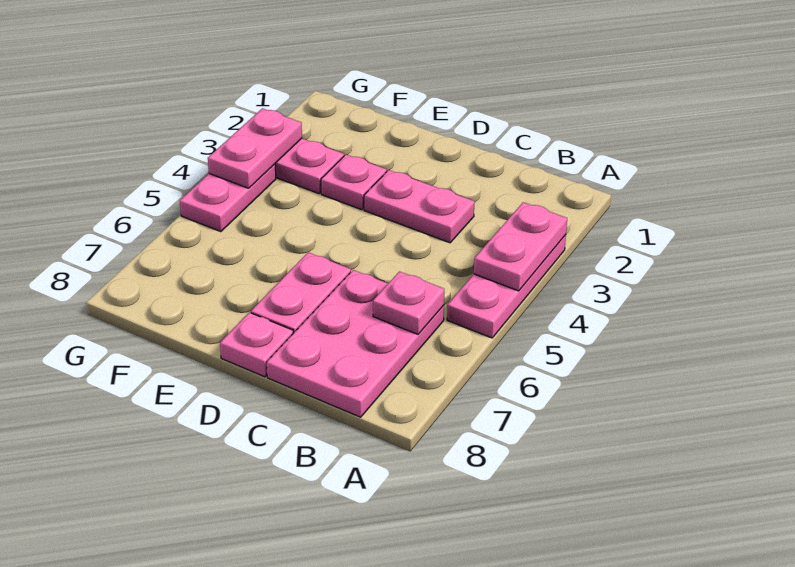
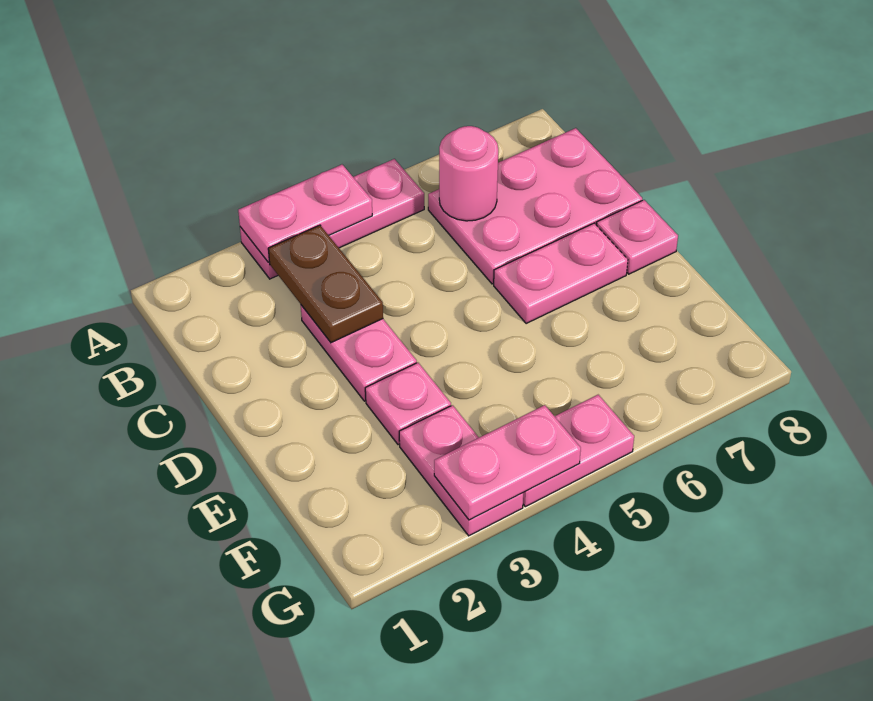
none -> brown plate B3:C3 level 2
pink plate B6 level 2 -> pink round brick B6 level 2

